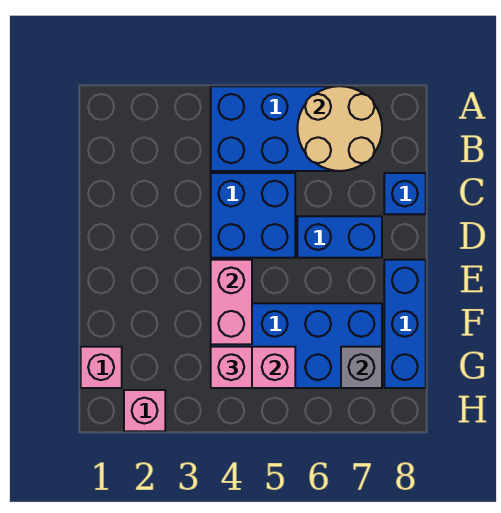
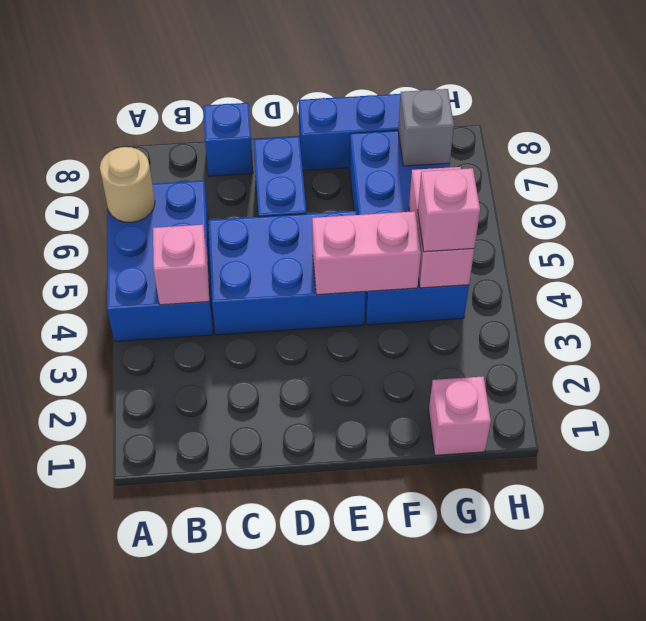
tan round brick A6:B7 level 2 -> tan round brick A6 level 2
blue brick C4:D5 level 1 -> blue brick C4:E5 level 1
pink brick H2 level 1 -> pink brick B4 level 2

